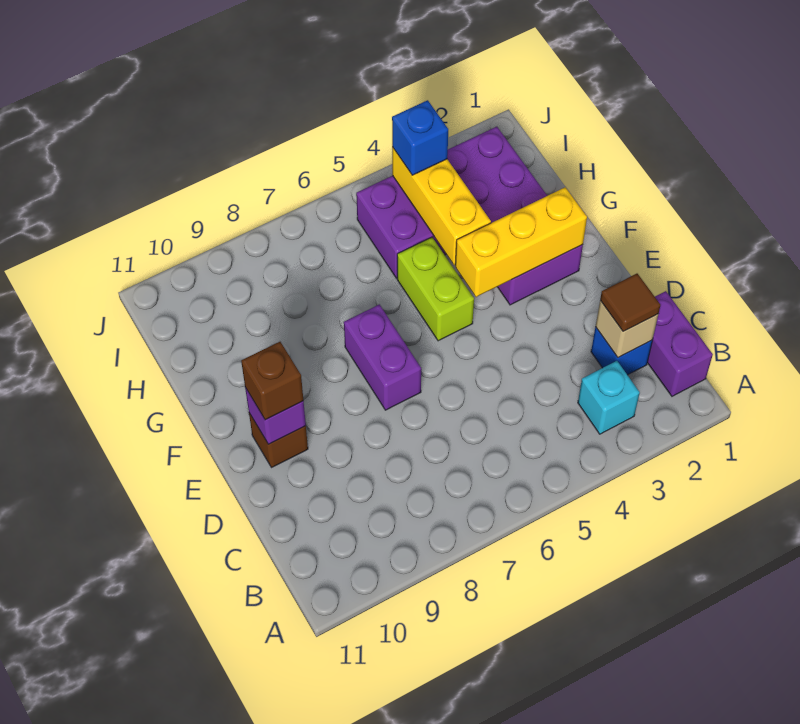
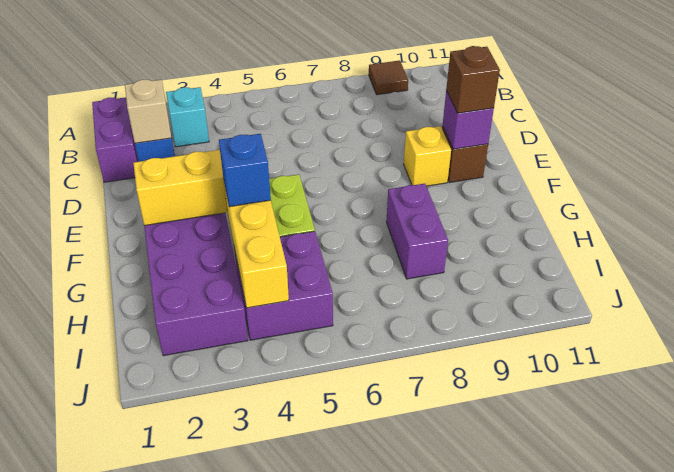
brown tile C2 level 3 -> brown tile A9 level 1
purple brick E7:F7 level 1 -> purple brick G8:H8 level 1
none -> yellow brick E9 level 1
blue brick I4 level 3 -> blue brick G4 level 3

